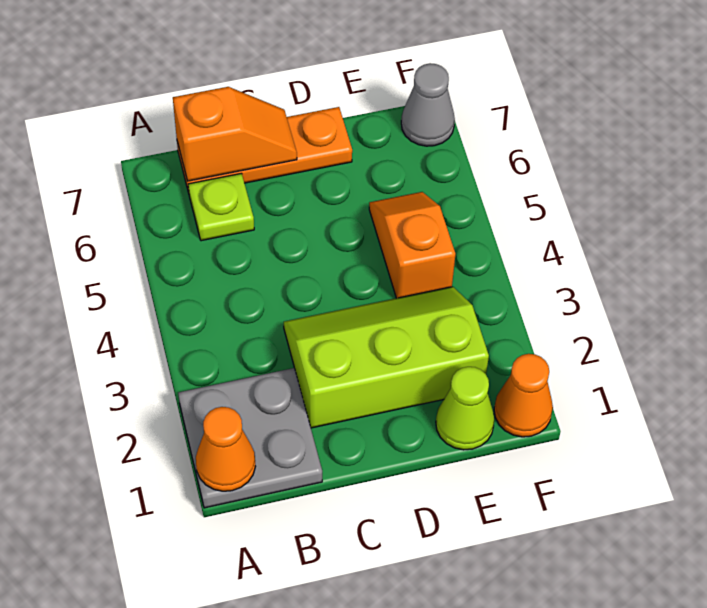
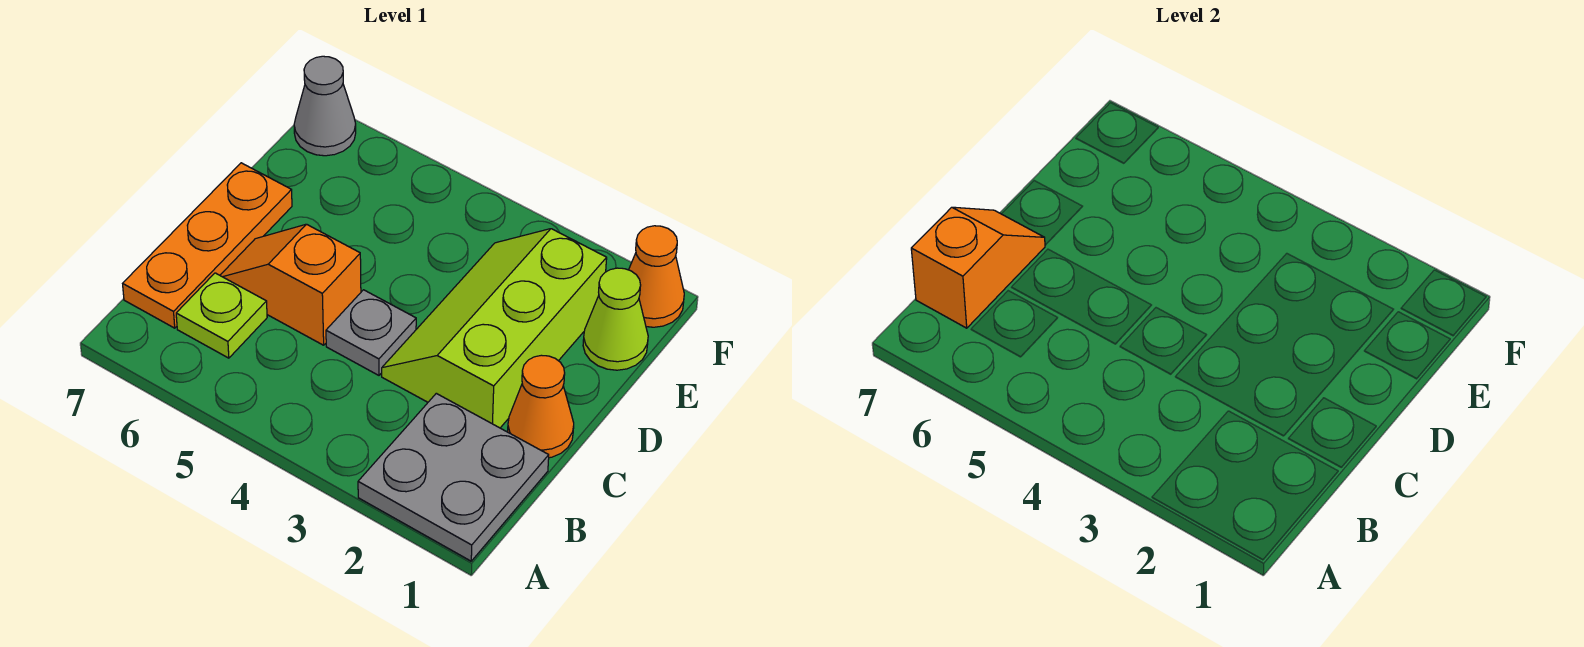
orange cone A1 level 2 -> orange cone C1 level 1
none -> grey plate C4 level 1
orange slope E4:E5 level 1 top 4 -> orange slope C5:C6 level 1 top 5

